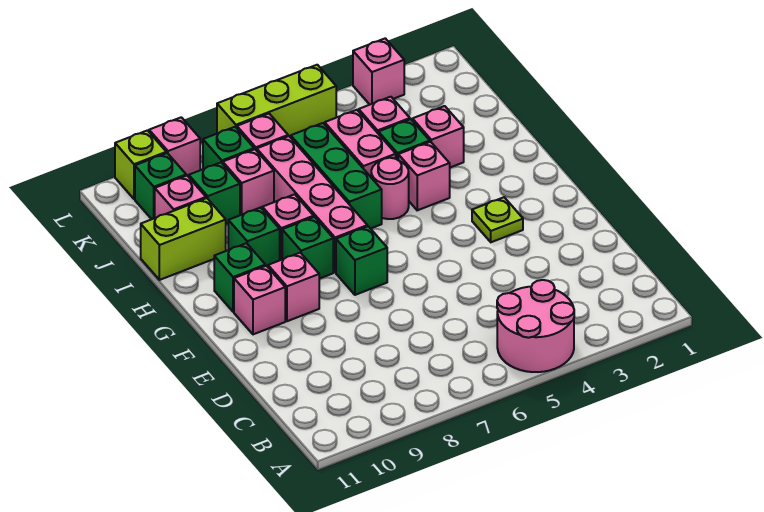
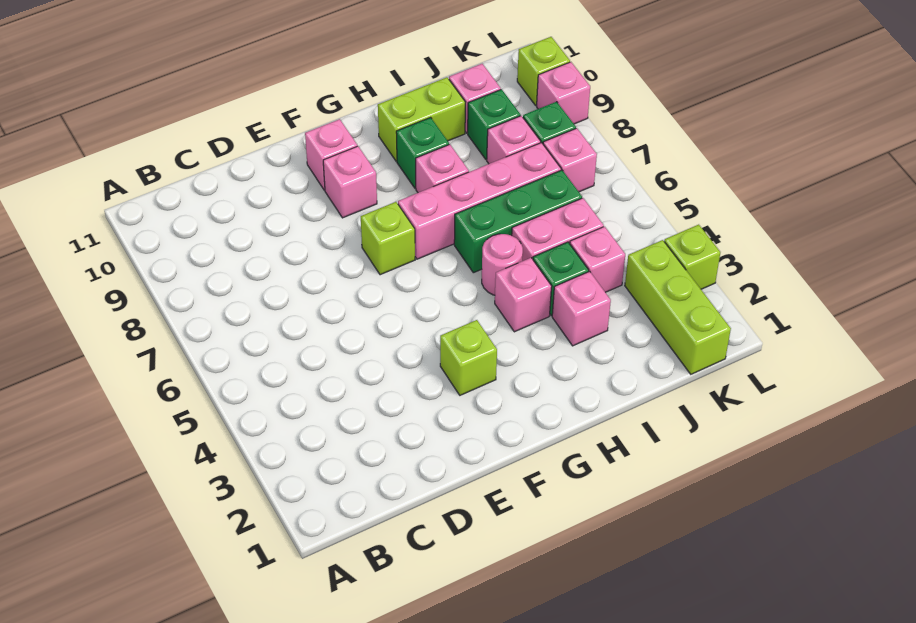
pink round brick A4:B5 level 1 -> none
lime plate F3 level 1 -> lime brick F3 level 1
green brick F7 level 1 -> lime brick F7 level 1
green brick G8 level 1 -> none
green brick G10 level 1 -> none
lime brick I10:I11 level 1 -> lime brick H10:I10 level 1
green brick K10 level 1 -> none
pink brick L3 level 1 -> lime brick L3 level 1
lime brick L5:L7 level 1 -> lime brick K1:K3 level 1

